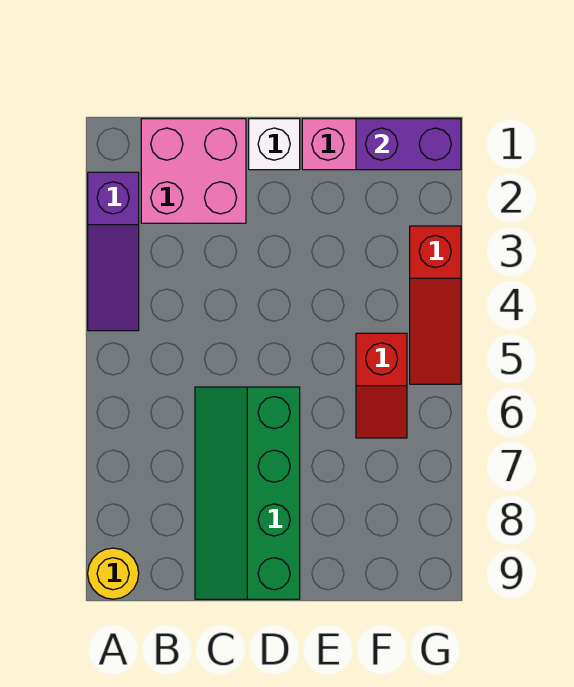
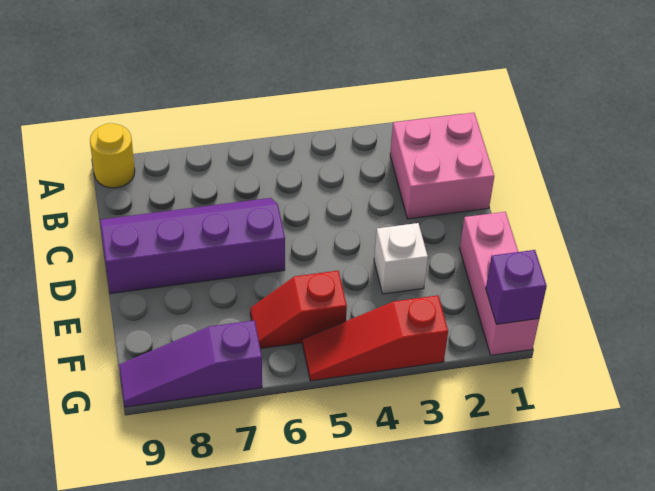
purple slope A2:A4 level 1 top 2 -> purple slope G7:G9 level 1 top 7
green slope C6:D9 level 1 top D -> purple slope C6:D9 level 1 top D
white brick D1 level 1 -> white brick E3 level 1
purple brick F1:G1 level 2 -> purple brick G1 level 2

